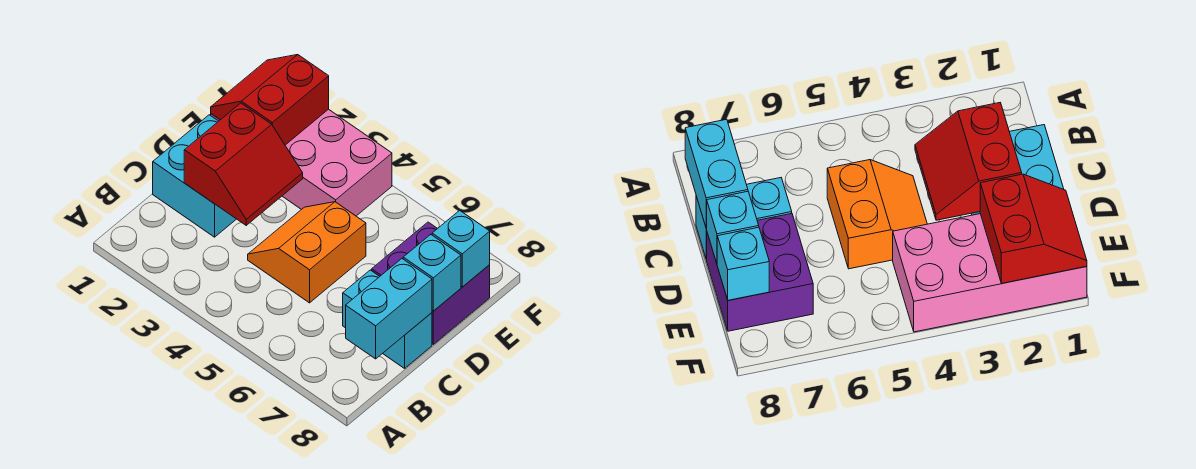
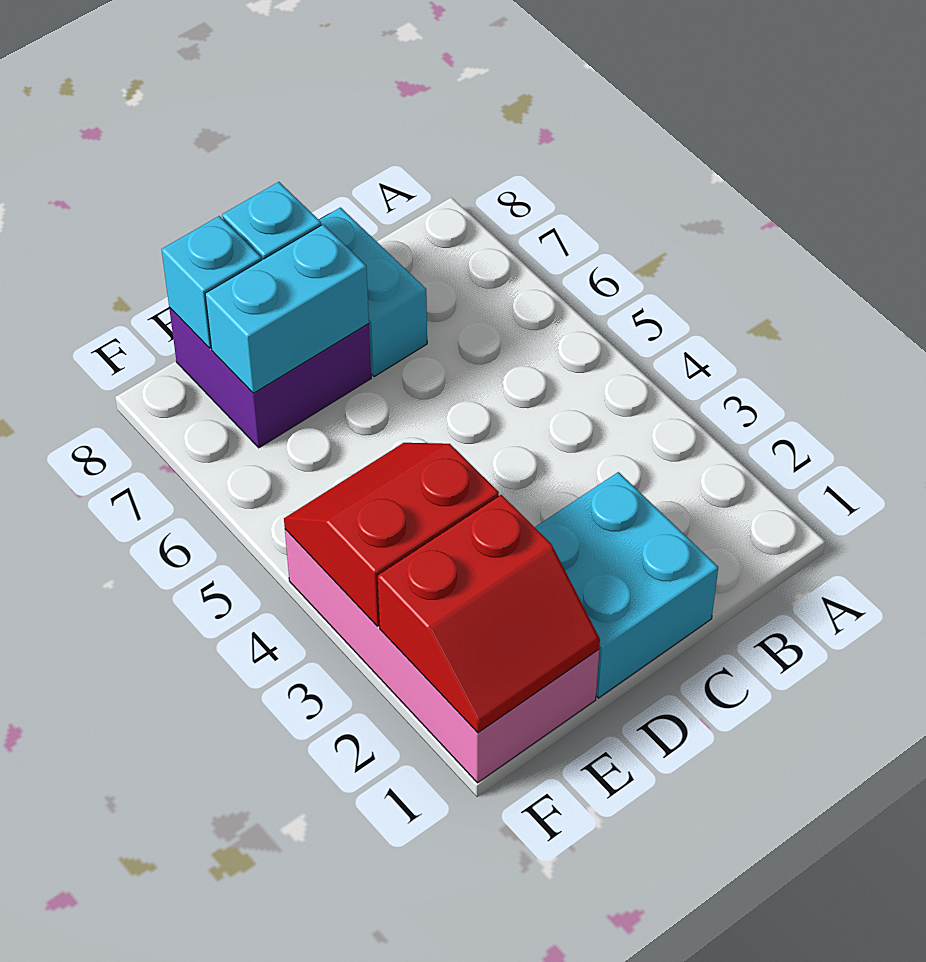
cyan brick B8:C8 level 2 -> cyan brick D7:E7 level 2
red slope C2:D3 level 2 top 2 -> red slope E3:F4 level 2 top 3
orange slope C4:D5 level 1 top 5 -> none

